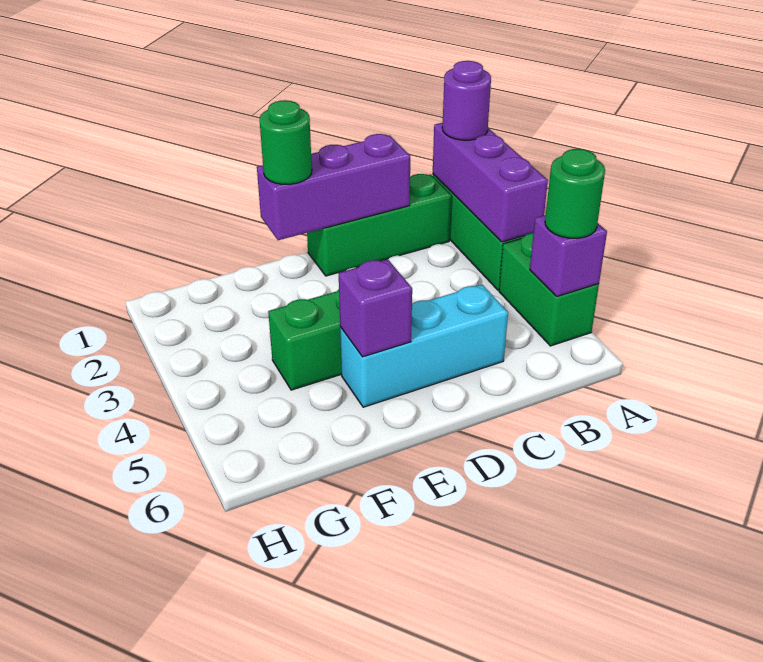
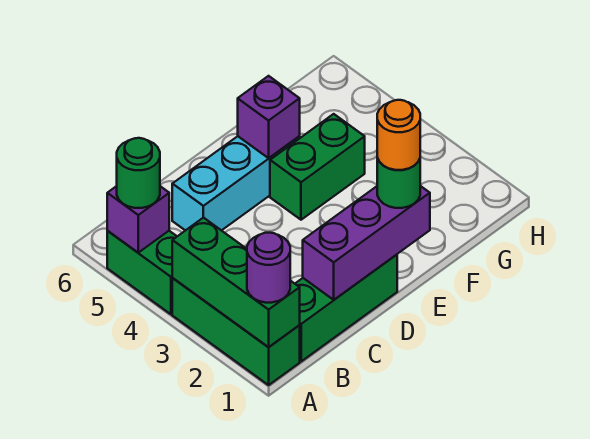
purple brick A1:A3 level 2 -> green brick A1:A3 level 2
none -> orange round brick E1 level 4

